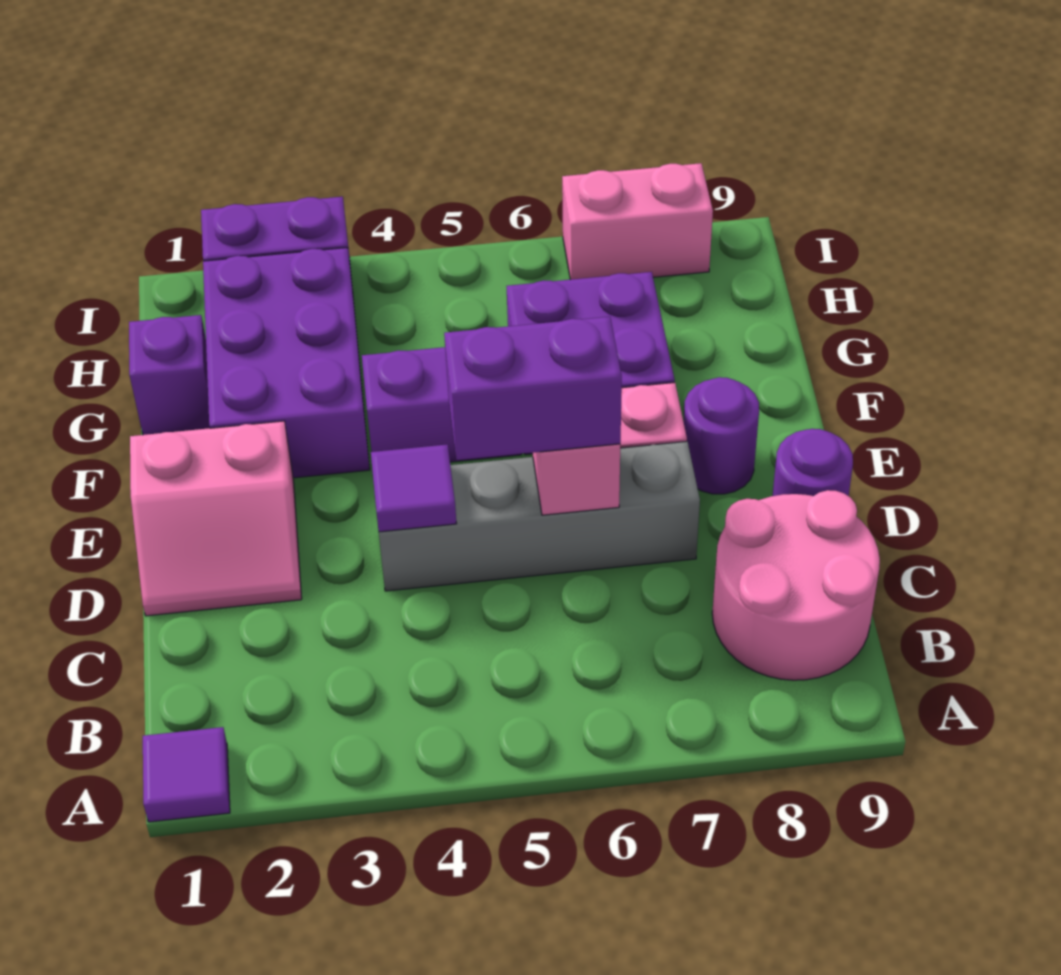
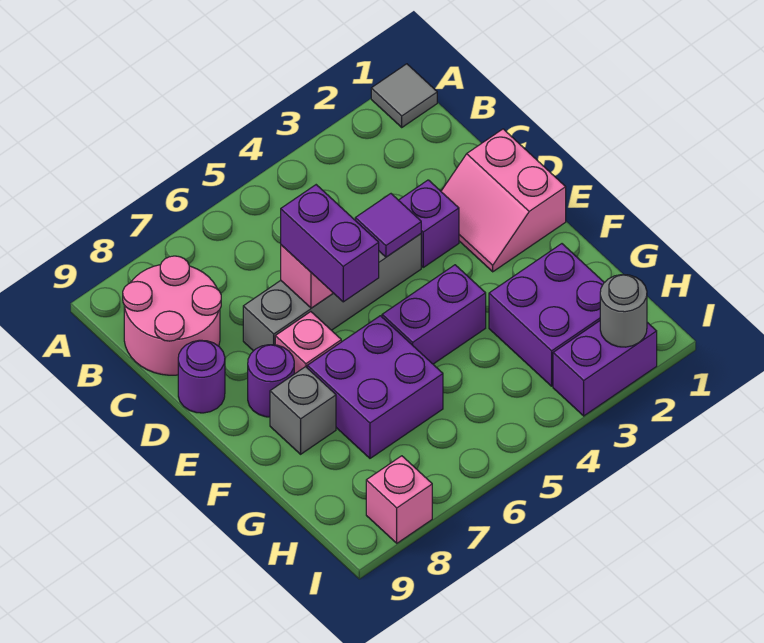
purple tile A1 level 1 -> grey tile A1 level 1
pink slope D1:E2 level 1 top E -> pink slope D1:E2 level 1 top 1
purple brick D5:D6 level 3 -> purple brick D6:E6 level 3
purple brick F2:H3 level 1 -> purple brick G2:H3 level 1
none -> grey brick F8 level 1
purple brick G1 level 1 -> purple brick D3 level 1
none -> grey round brick I2 level 2
pink brick I7:I8 level 1 -> pink brick I8 level 1

